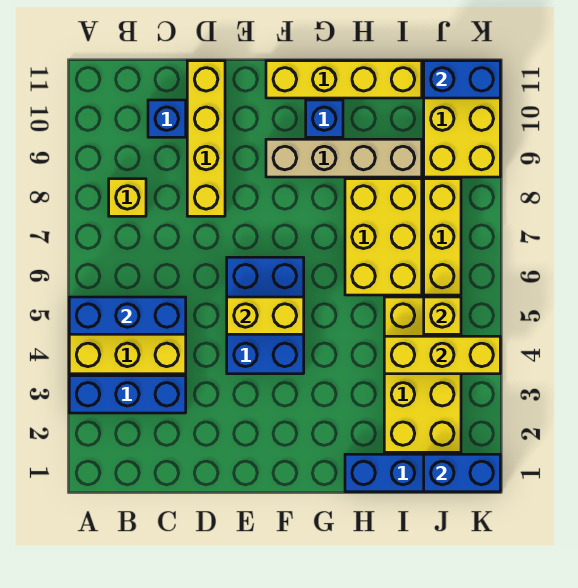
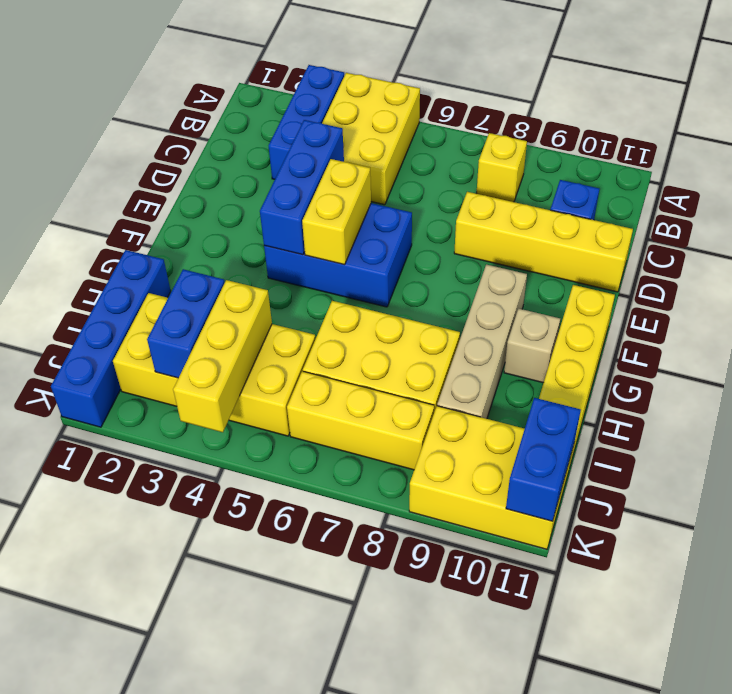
blue brick A5:C5 level 2 -> blue brick D4:F4 level 2
blue brick G10 level 1 -> tan brick G10 level 1
blue brick J1:K1 level 2 -> blue brick I3:J3 level 2
yellow brick J5 level 2 -> none

